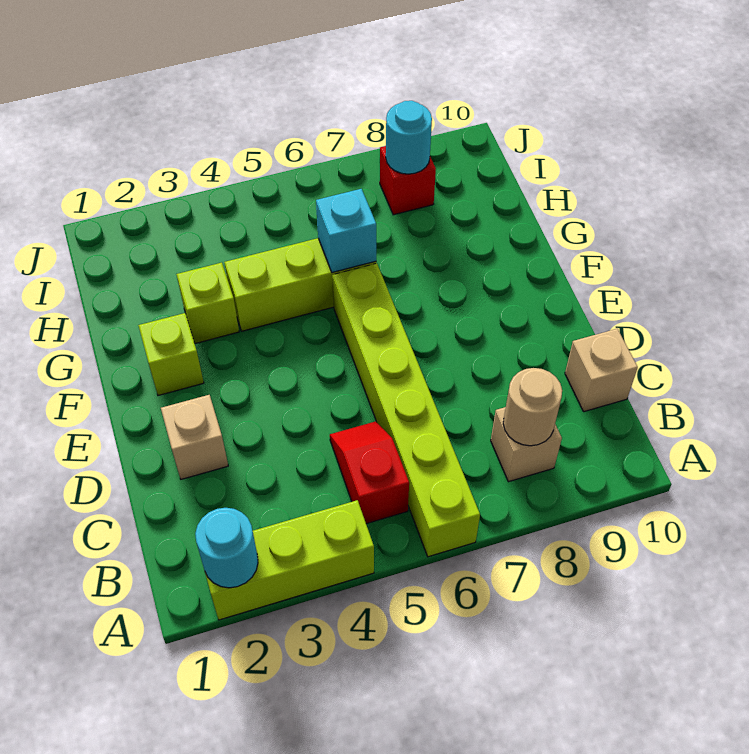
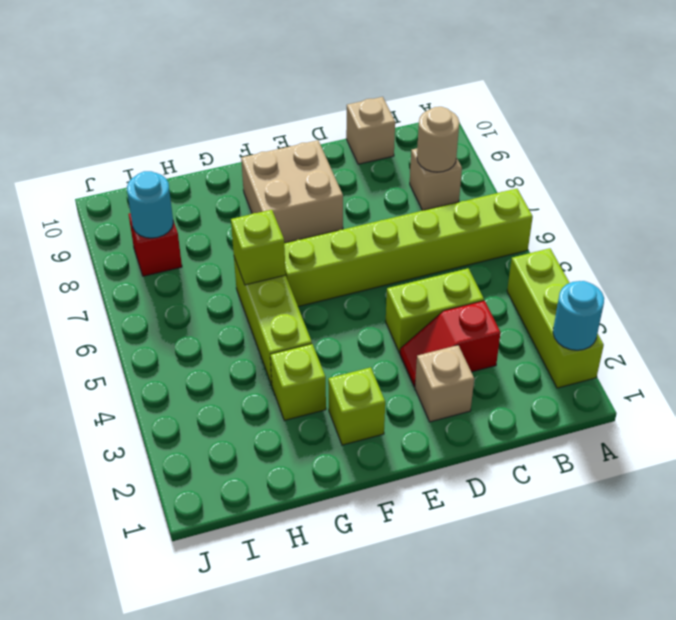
red slope B5:C5 level 1 top B -> red slope C3:D3 level 1 top C
none -> lime brick C4:D4 level 1
none -> tan brick E8:F9 level 1
cyan brick G6 level 2 -> lime brick G6 level 2

